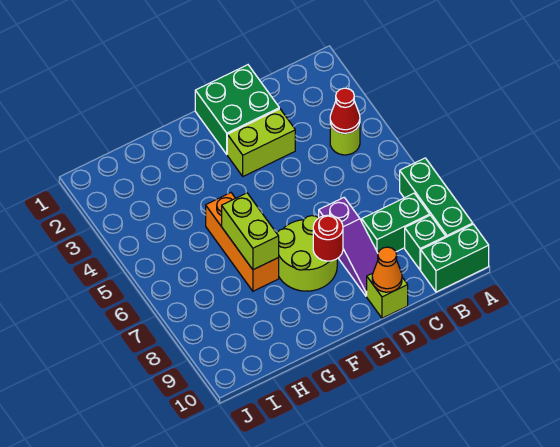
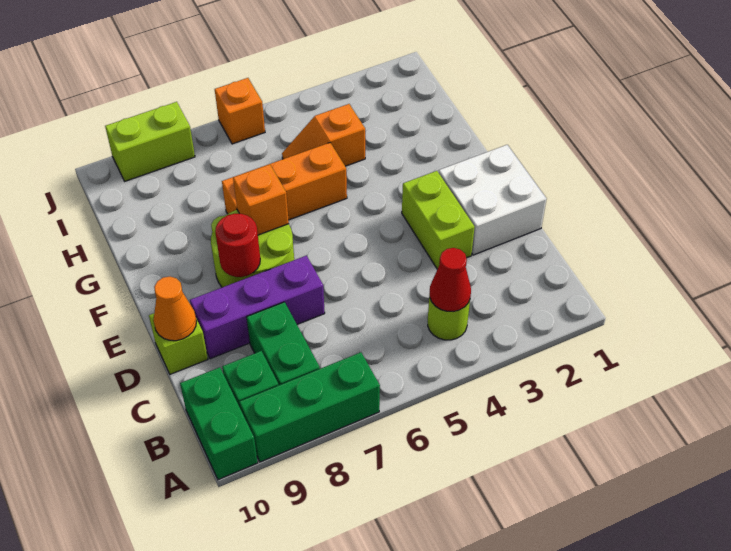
green brick D1:E2 level 1 -> white brick D1:E2 level 1
purple slope D7:D9 level 1 top 7 -> purple brick D7:D9 level 1
none -> orange brick F7 level 2
lime brick G6:G7 level 2 -> lime brick J8:J9 level 1
none -> orange slope H4:H5 level 1 top 4
none -> orange brick J6 level 1

